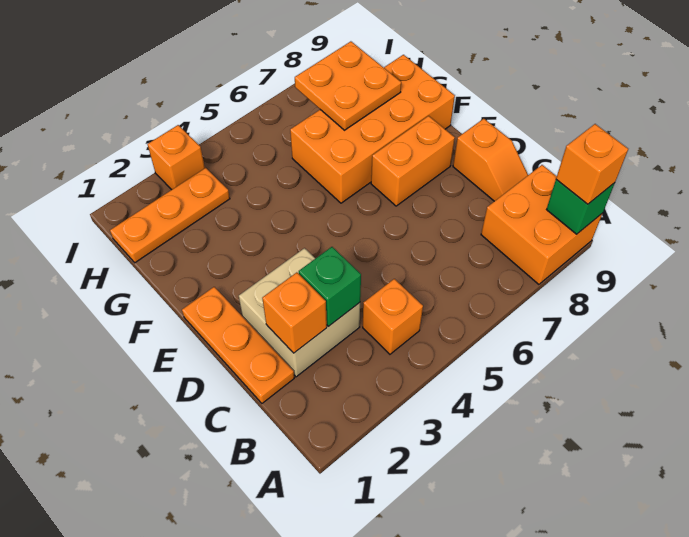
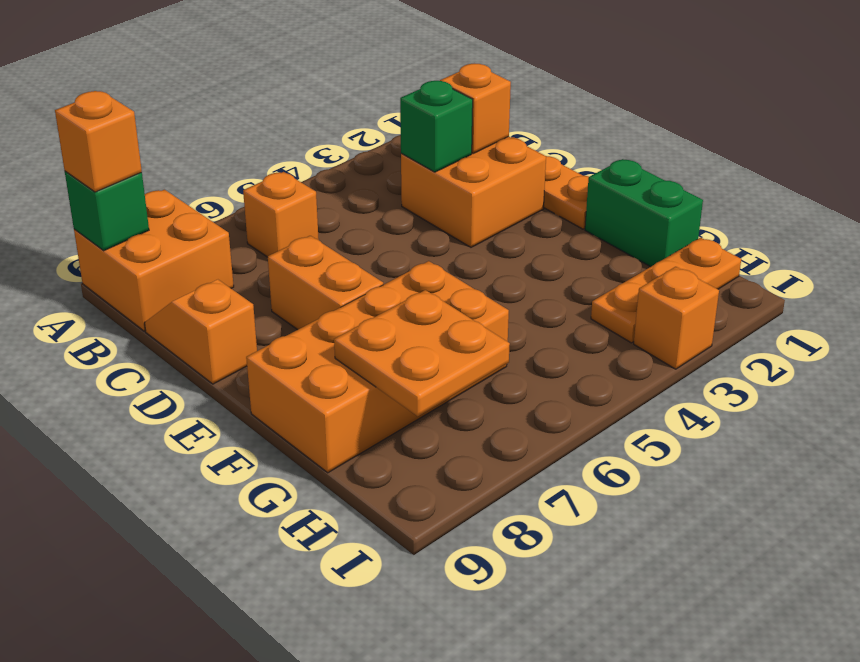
orange brick B4 level 1 -> orange brick B6 level 1
tan brick C2:D3 level 1 -> orange brick C2:D3 level 1
orange brick E7:E8 level 1 -> orange brick D7:E7 level 1
none -> green brick F1:G1 level 1

